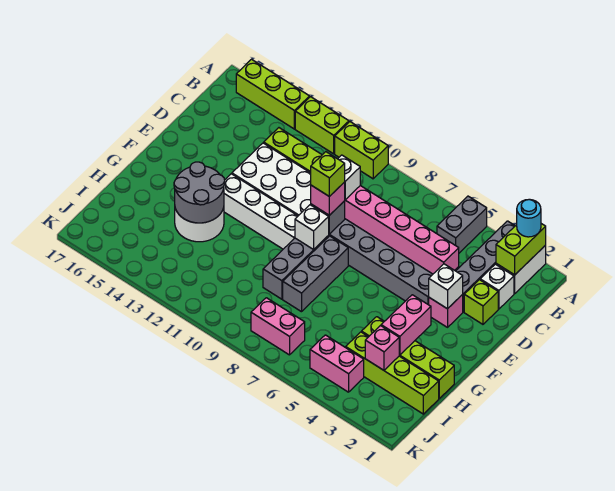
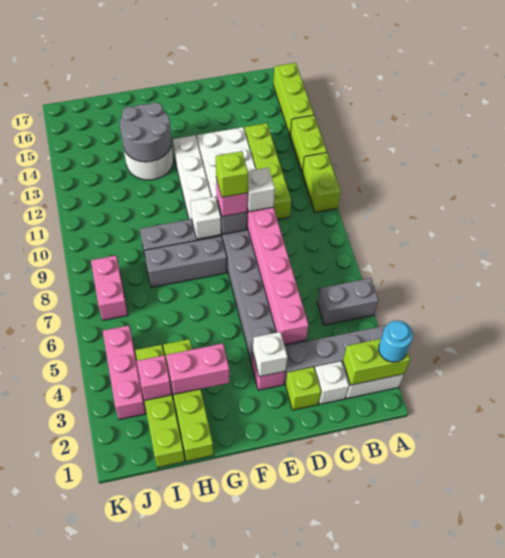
pink brick J4:J5 level 1 -> pink brick J3:J5 level 1

